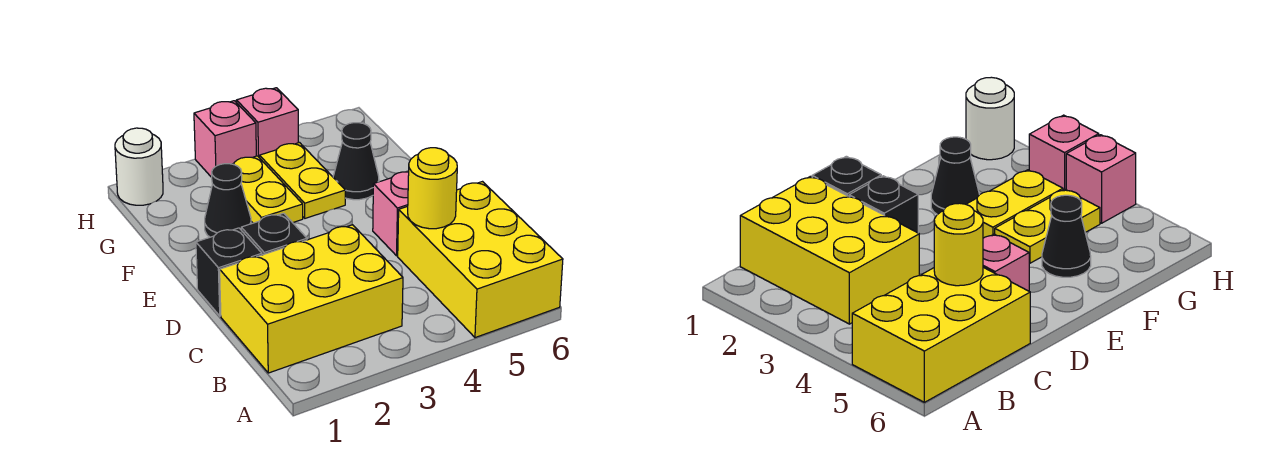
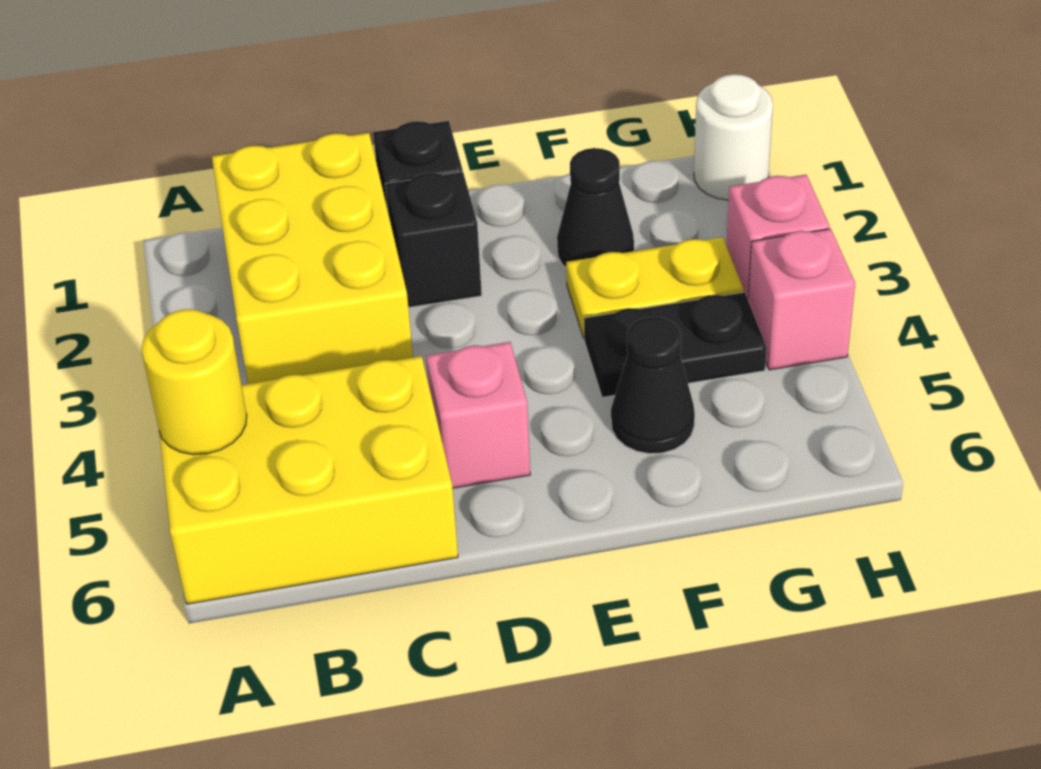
yellow round brick C5 level 2 -> yellow round brick A5 level 2
yellow plate F4:G4 level 1 -> black plate F4:G4 level 1

